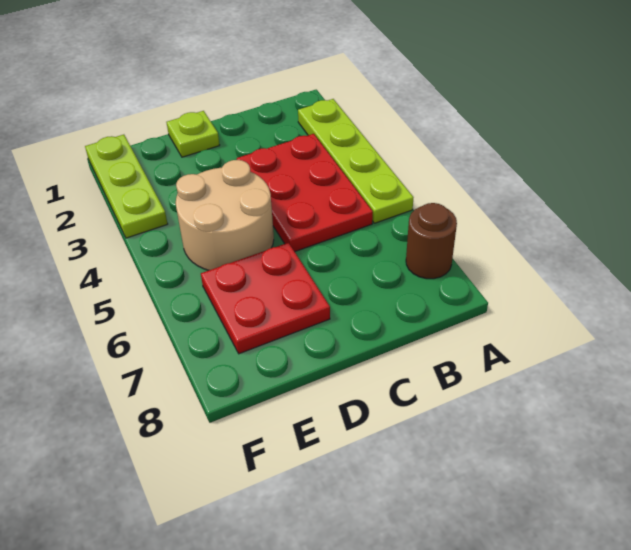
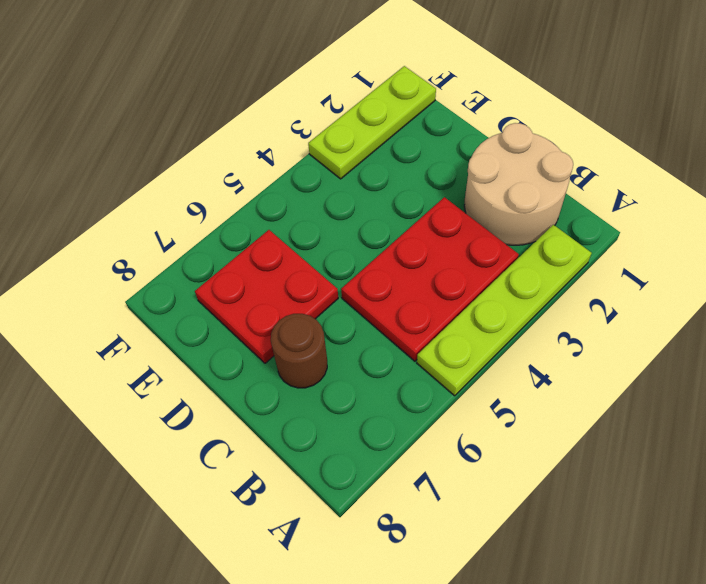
brown round brick A7 level 1 -> brown round brick C7 level 1
lime plate D1 level 1 -> none
tan round brick D4:E5 level 1 -> tan round brick B1:C2 level 1

